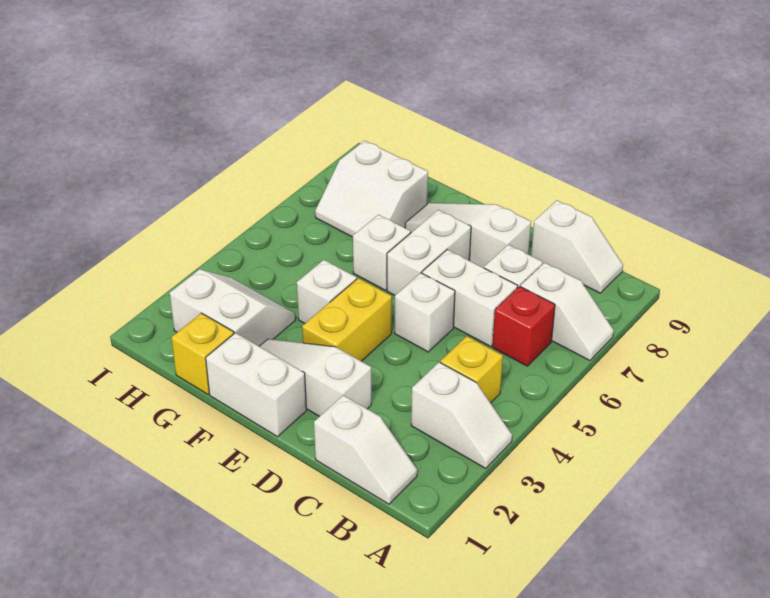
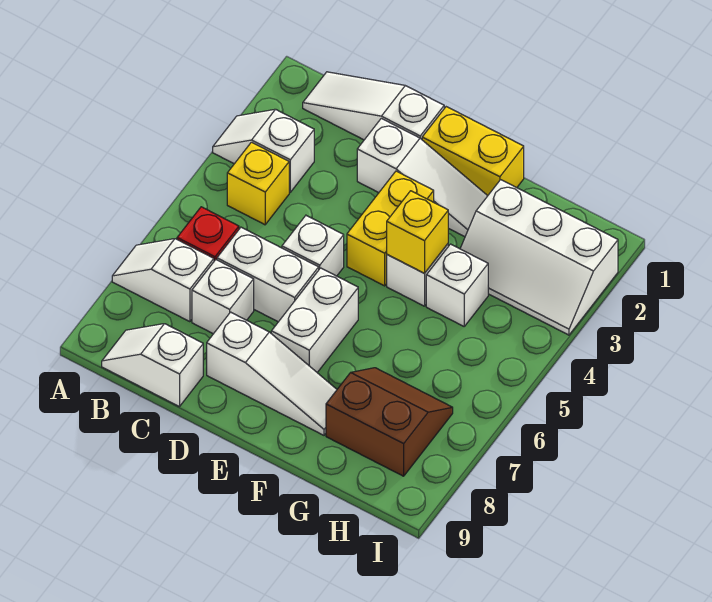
white slope B1:C1 level 1 top C -> white slope B1:D1 level 1 top D
white brick E1:F1 level 1 -> yellow brick E1:F1 level 1
white brick F6 level 1 -> white brick G4 level 1
yellow brick G1 level 1 -> yellow brick F4 level 2
white slope G2:H3 level 1 top 2 -> white slope G2:I3 level 1 top 2
white slope G7:H8 level 1 top 8 -> brown slope G7:H8 level 1 top 8

